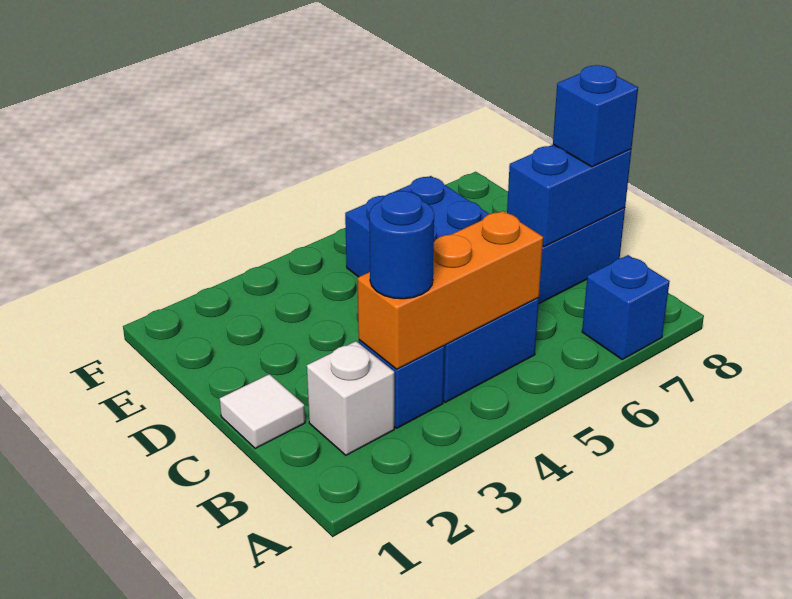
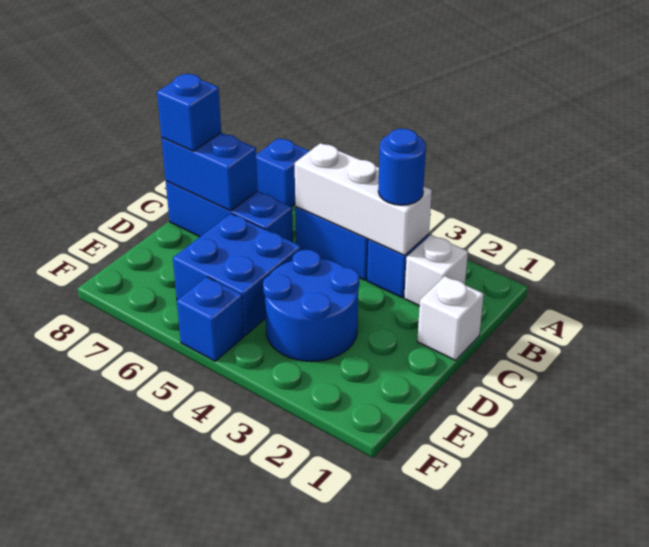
orange brick B3:B5 level 2 -> white brick B3:B5 level 2
white tile C1 level 1 -> white brick C1 level 1
none -> blue round brick D3:E4 level 1
none -> blue brick F5 level 1

